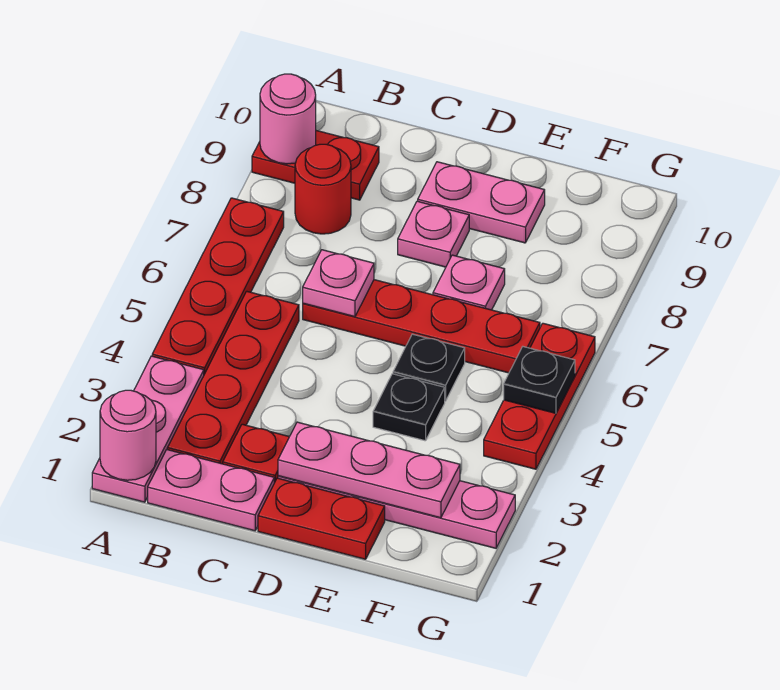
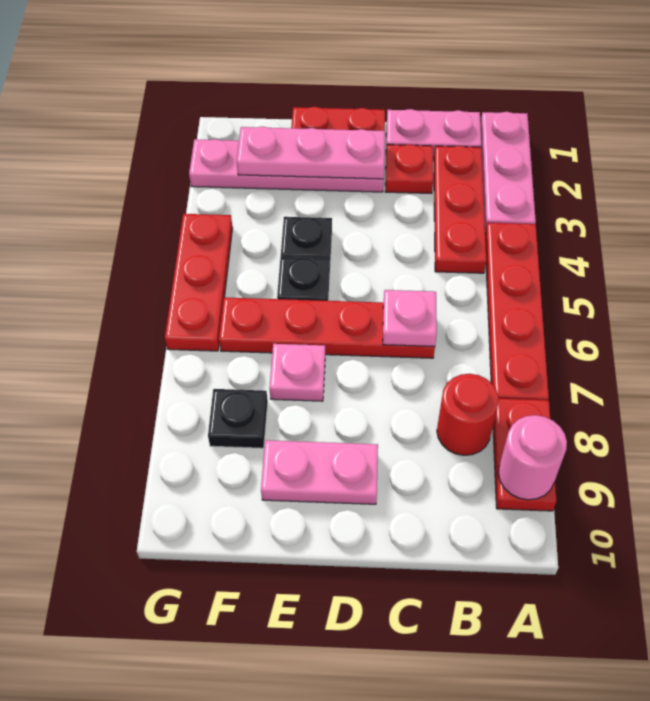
pink round brick A1 level 2 -> none
red plate A9:B9 level 1 -> red plate A8:A9 level 1
red plate B2:B5 level 1 -> red plate B2:B4 level 1
pink plate D8 level 1 -> none
black plate G5 level 2 -> black plate F8 level 1

